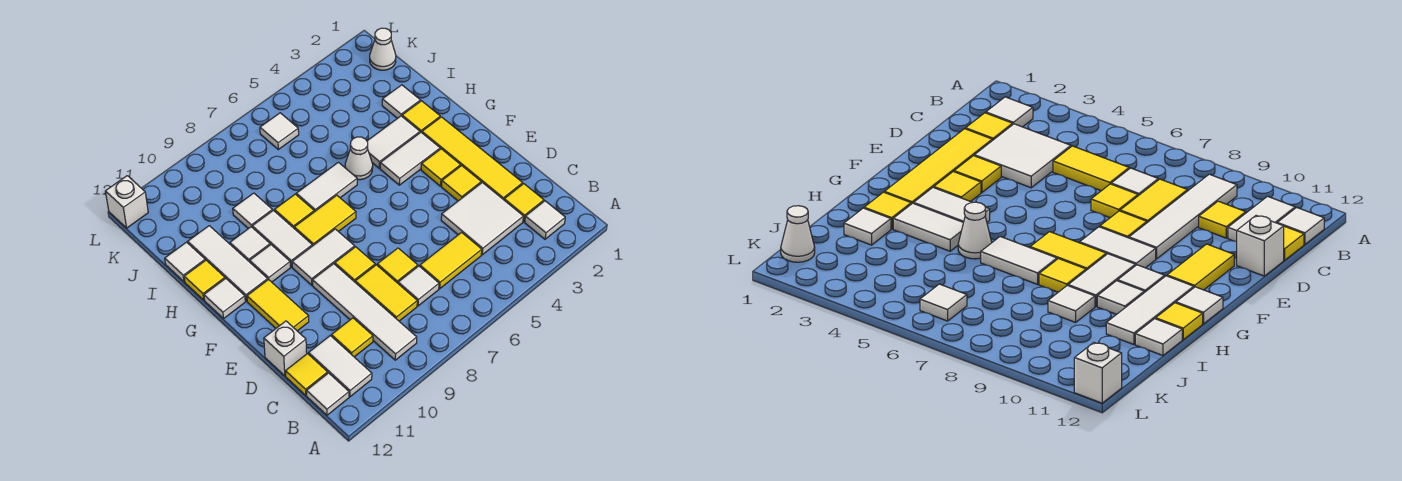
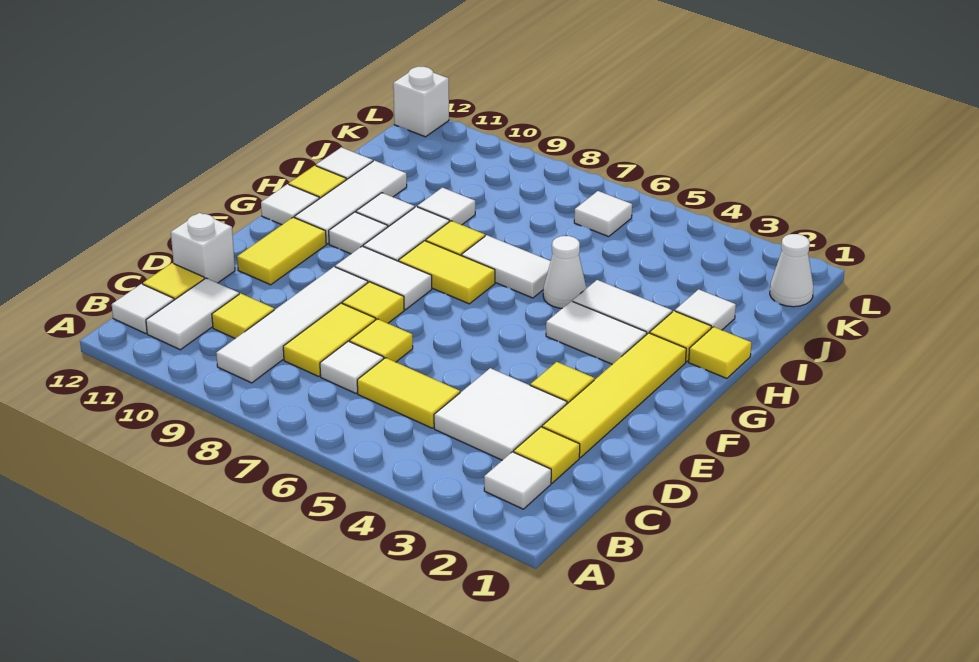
yellow tile F3 level 1 -> yellow tile H1 level 1

